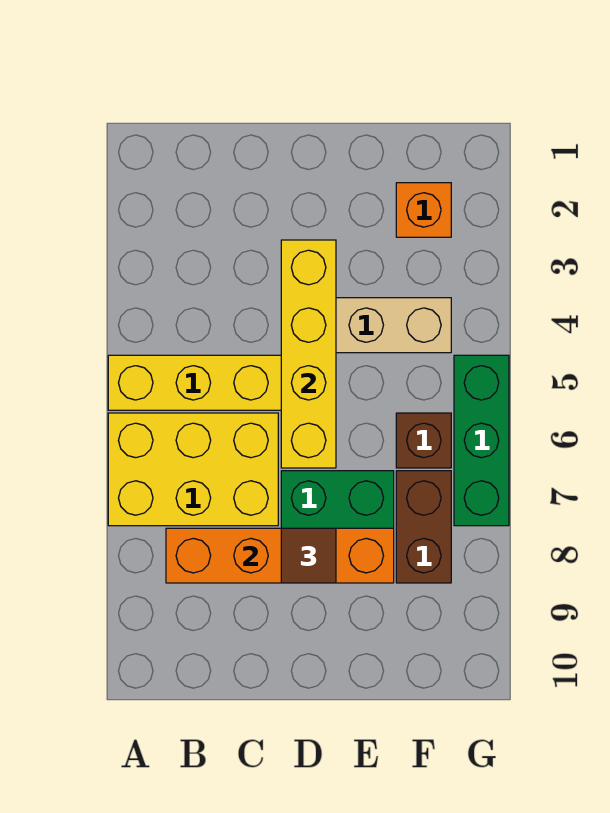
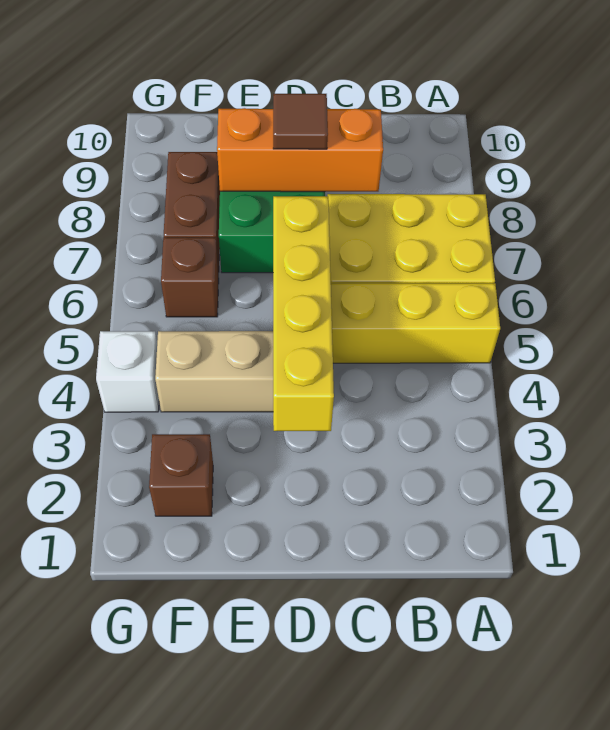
orange brick B8:E8 level 2 -> orange brick C8:E8 level 2
orange brick F2 level 1 -> brown brick F2 level 1
none -> white brick G4 level 1
green brick G5:G7 level 1 -> none

